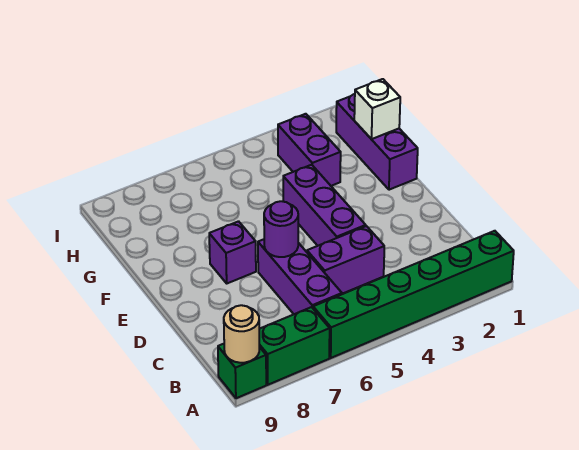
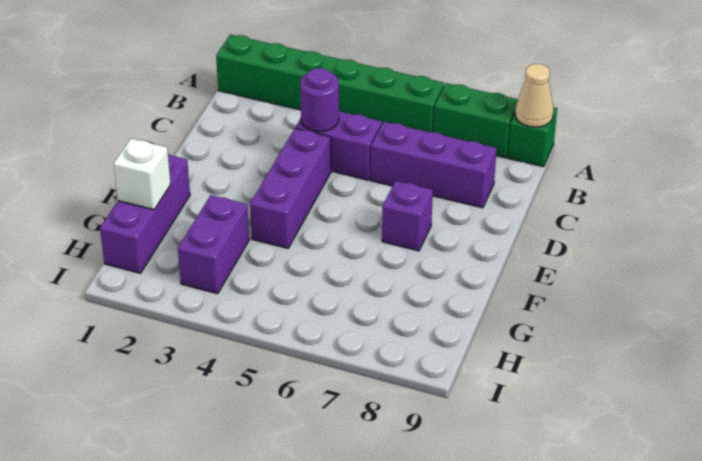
tan round brick A9 level 2 -> tan cone A9 level 2
purple brick B6:D6 level 1 -> purple brick C6:C8 level 1
purple round brick D6 level 2 -> purple round brick C4 level 2

